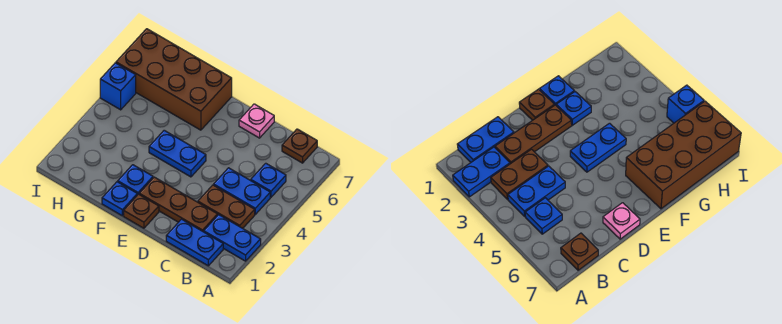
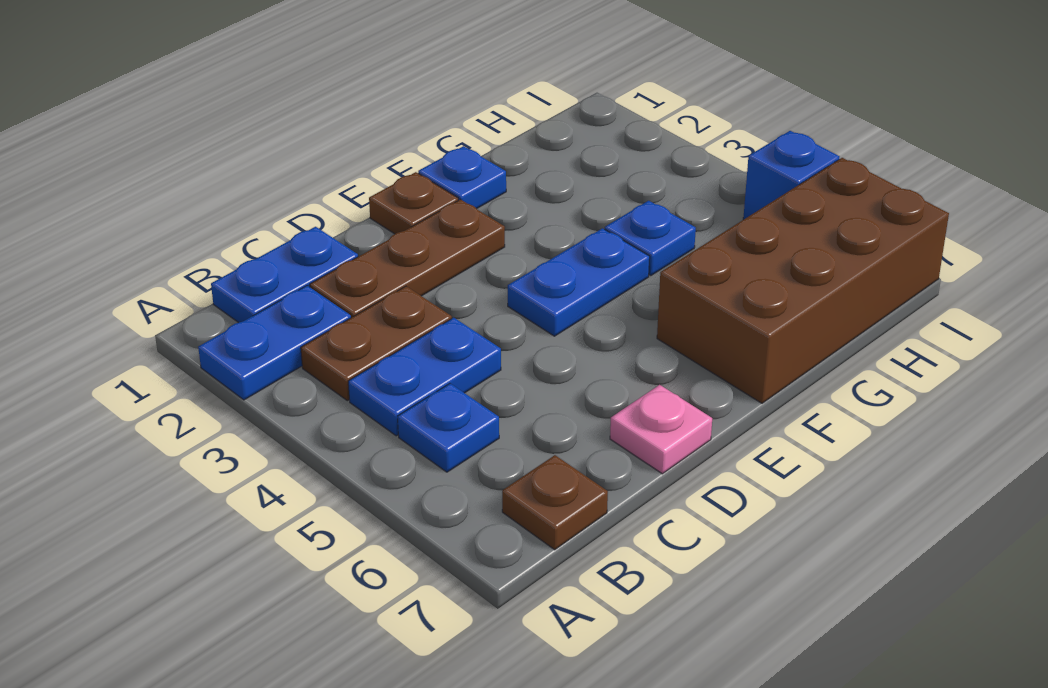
blue plate F2 level 1 -> blue plate G4 level 1

